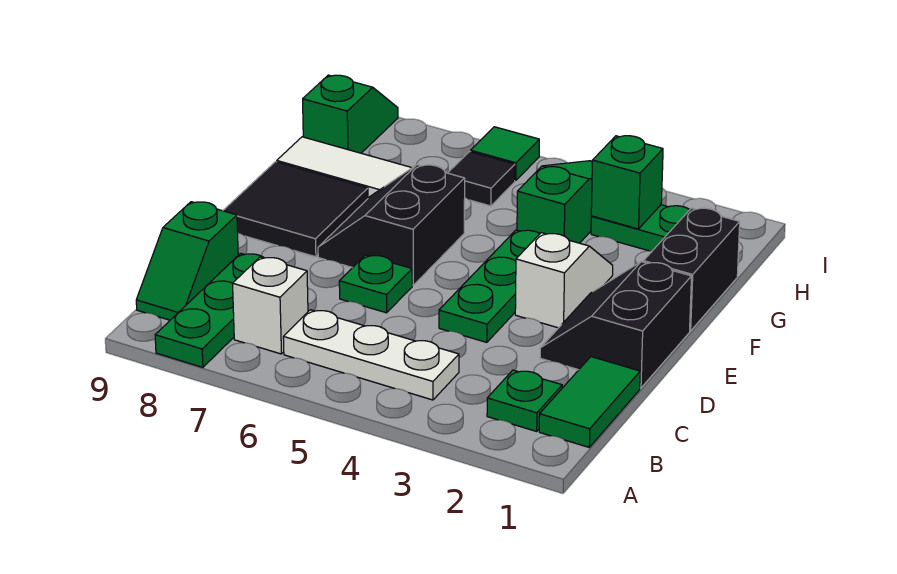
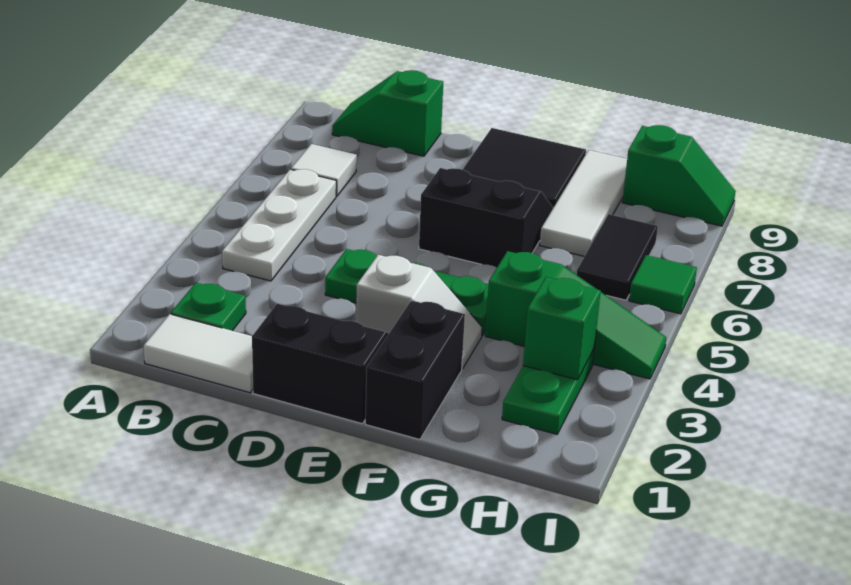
green plate A8:C8 level 1 -> none
green tile B1:C1 level 1 -> white tile B1:C1 level 1
white brick B7 level 1 -> white tile B7 level 1
green plate D6 level 1 -> none
black brick F1:G1 level 1 -> black brick F1:F2 level 1
black tile H6 level 1 -> black tile H6:H7 level 1

